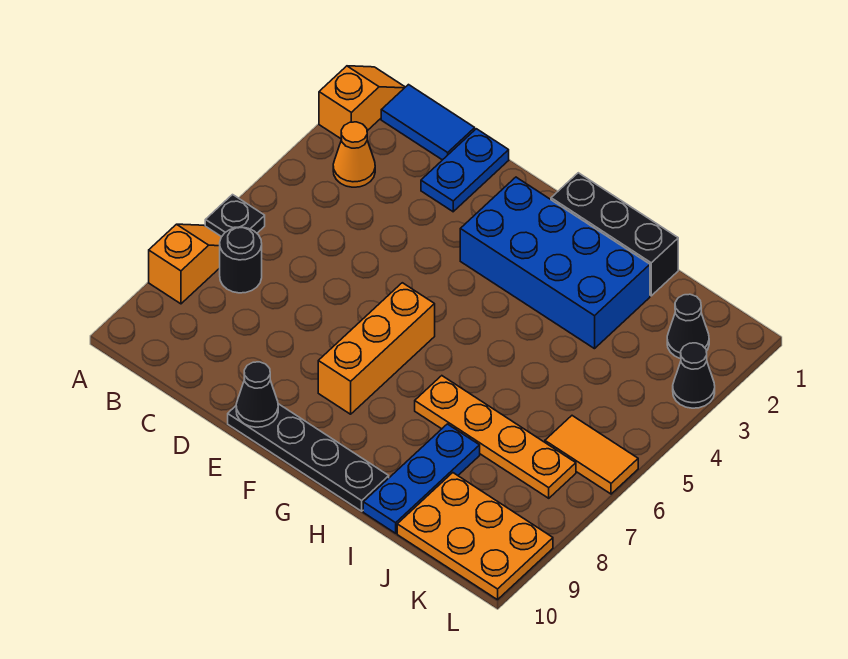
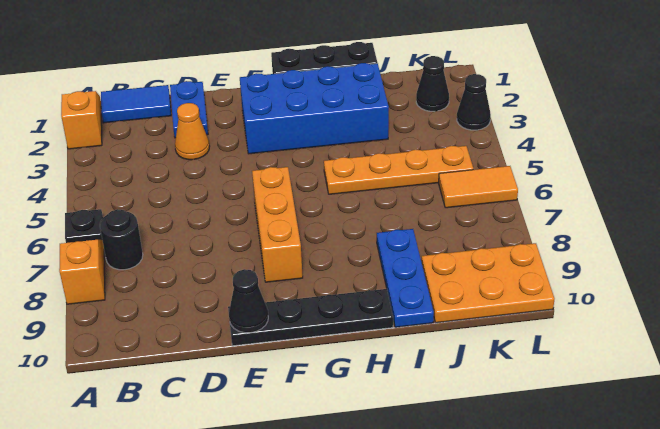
orange cone B3 level 1 -> orange cone D3 level 1
orange plate H7:K7 level 1 -> orange plate H5:K5 level 1

